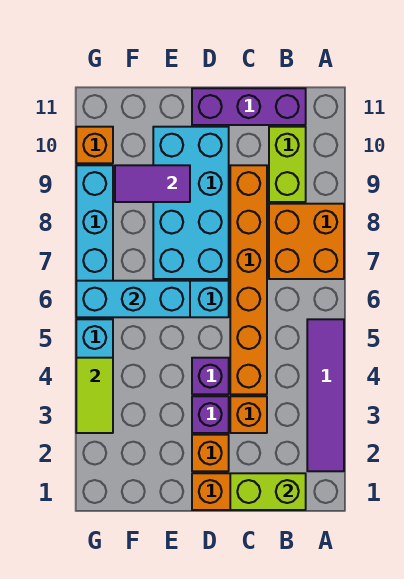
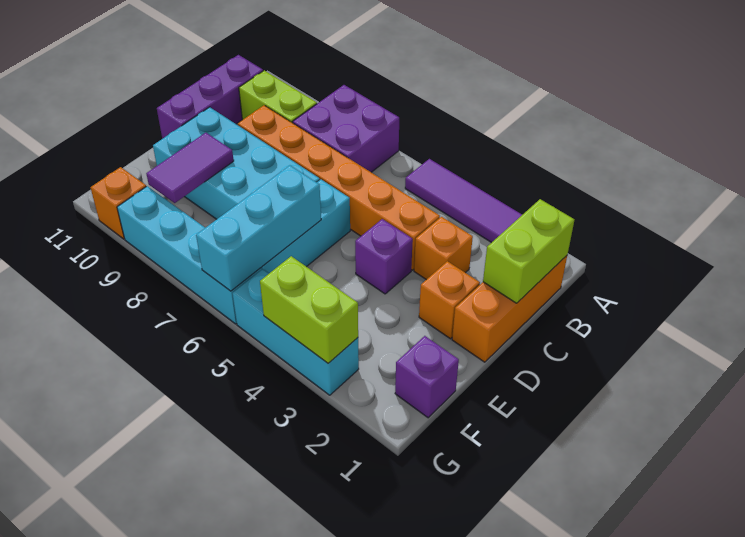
orange brick A7:B8 level 1 -> purple brick A7:B8 level 1
purple brick D3 level 1 -> purple brick F1 level 1
lime tile G3:G4 level 2 -> lime brick G3:G4 level 2

